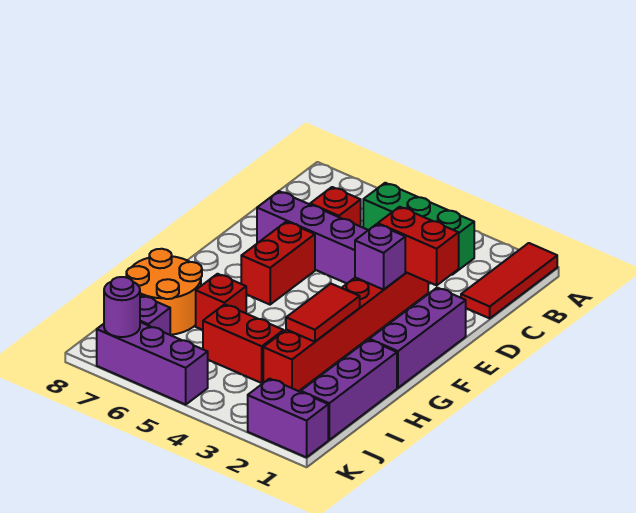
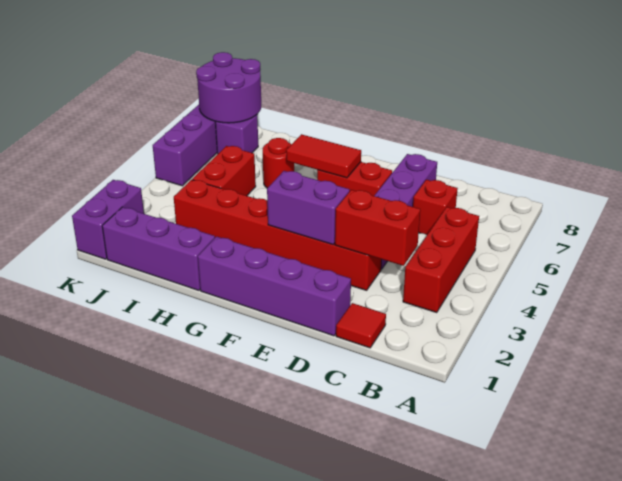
red tile A1:C1 level 1 -> red tile C1 level 1
green brick B3:B5 level 1 -> red brick B3:B5 level 1
red brick D2:D3 level 2 -> red brick C3:D3 level 2
purple brick E1:G1 level 1 -> purple brick D1:G1 level 1
purple brick E3 level 2 -> purple brick E3:F3 level 2
red tile G3:H3 level 2 -> red tile F6:G6 level 2
red brick H6 level 1 -> red round brick H6 level 1
orange round brick H7:I8 level 1 -> none
purple round brick K7 level 2 -> purple round brick J7:K8 level 2

